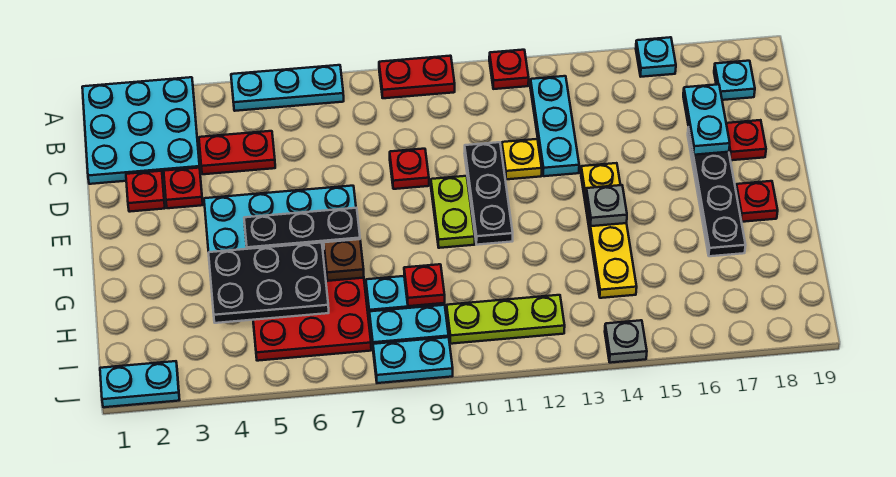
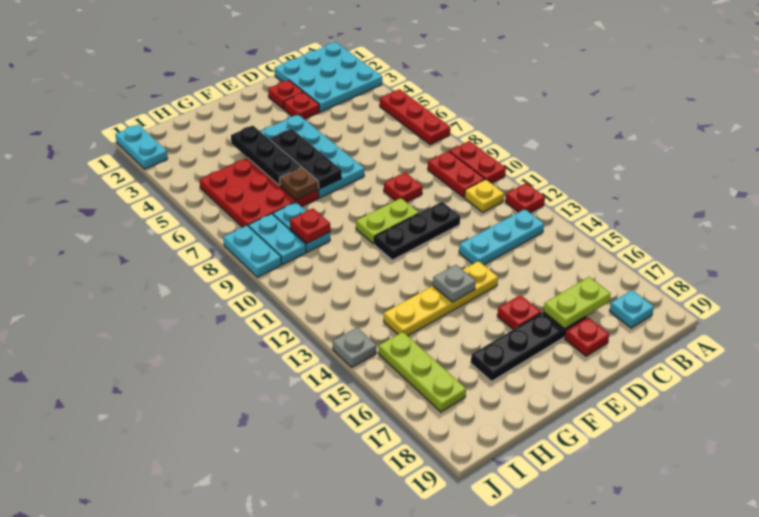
cyan plate A5:A7 level 1 -> red plate A5:A7 level 1
cyan plate A16 level 1 -> none
red plate C4:C5 level 1 -> red plate B9:B10 level 1
cyan plate C17:D17 level 2 -> lime plate C17:D17 level 2
yellow plate D12 level 1 -> yellow plate B11 level 1
red plate F18 level 1 -> red plate E16 level 1
black plate G4:H6 level 2 -> black plate G4:G6 level 2
lime plate I10:I12 level 1 -> lime plate I15:I17 level 1

